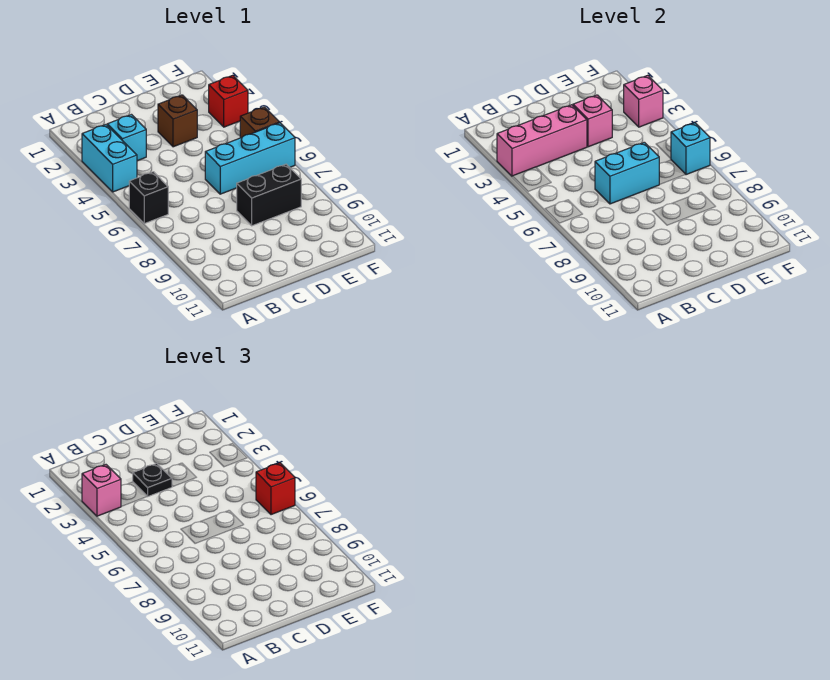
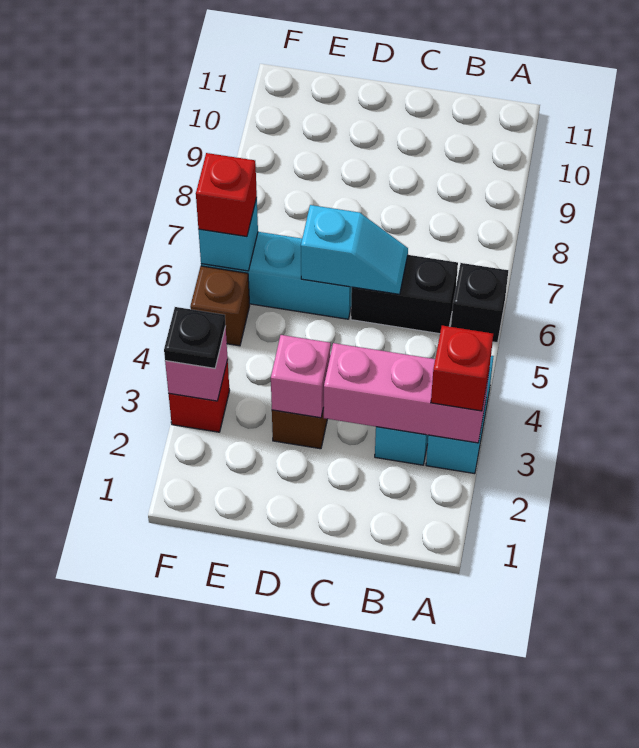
pink brick A3 level 3 -> red brick A3 level 3
black plate C3 level 3 -> black plate F3 level 3
cyan brick C6:D6 level 2 -> cyan slope C6:D6 level 2 top D
black brick D8:E8 level 1 -> black brick B6:C6 level 1

